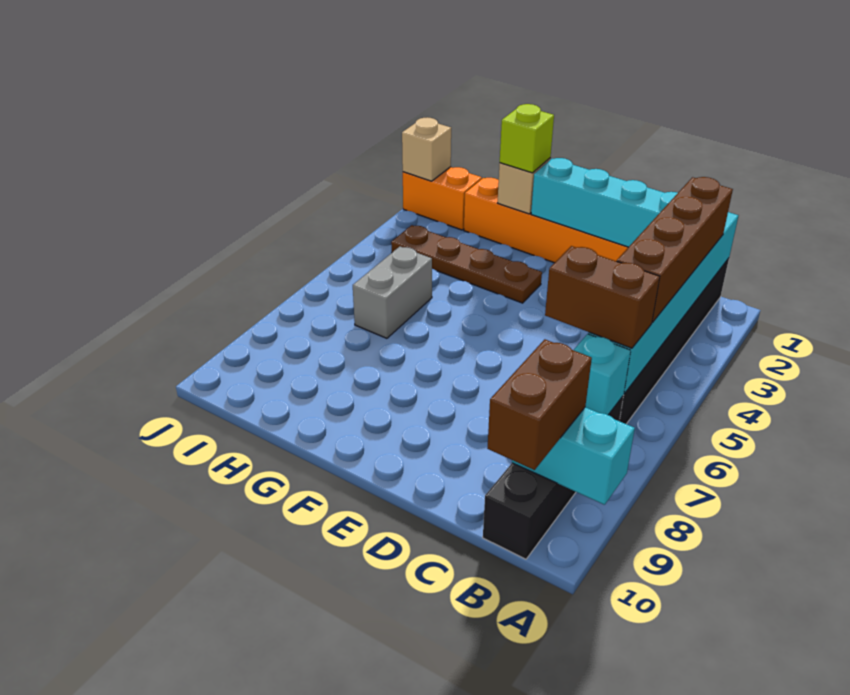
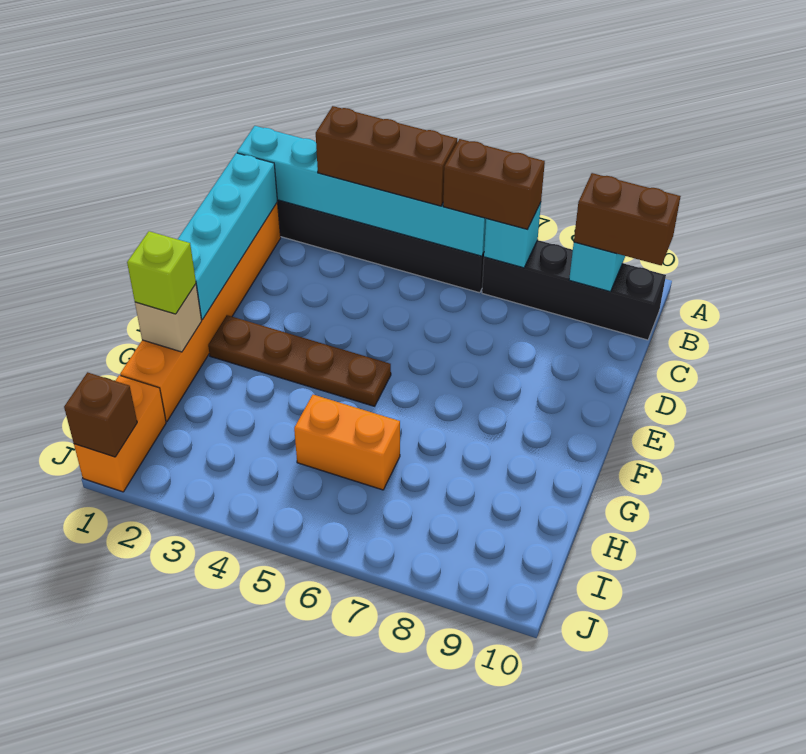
brown brick B2:B5 level 3 -> brown brick B3:B5 level 3
brown brick B6:C6 level 3 -> brown brick B6:B7 level 3
brown plate F3:I3 level 1 -> brown plate F2:F5 level 1
grey brick H5:H6 level 1 -> orange brick H5:H6 level 1
tan brick J1 level 2 -> brown brick J1 level 2

